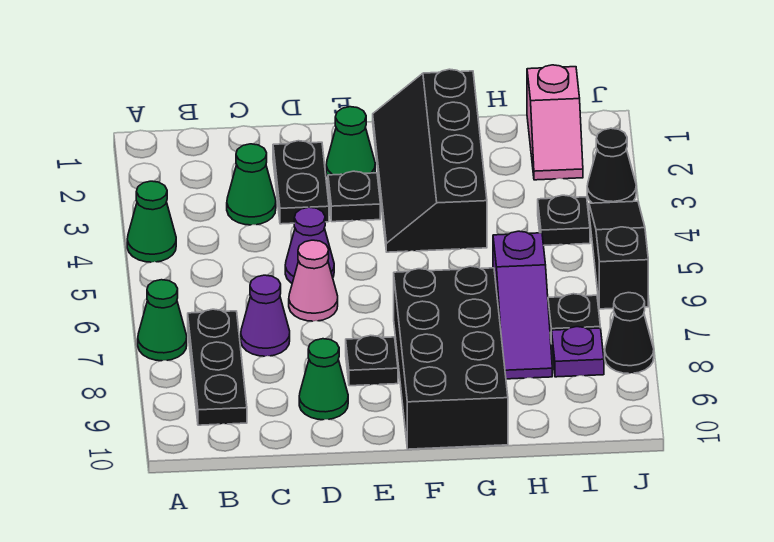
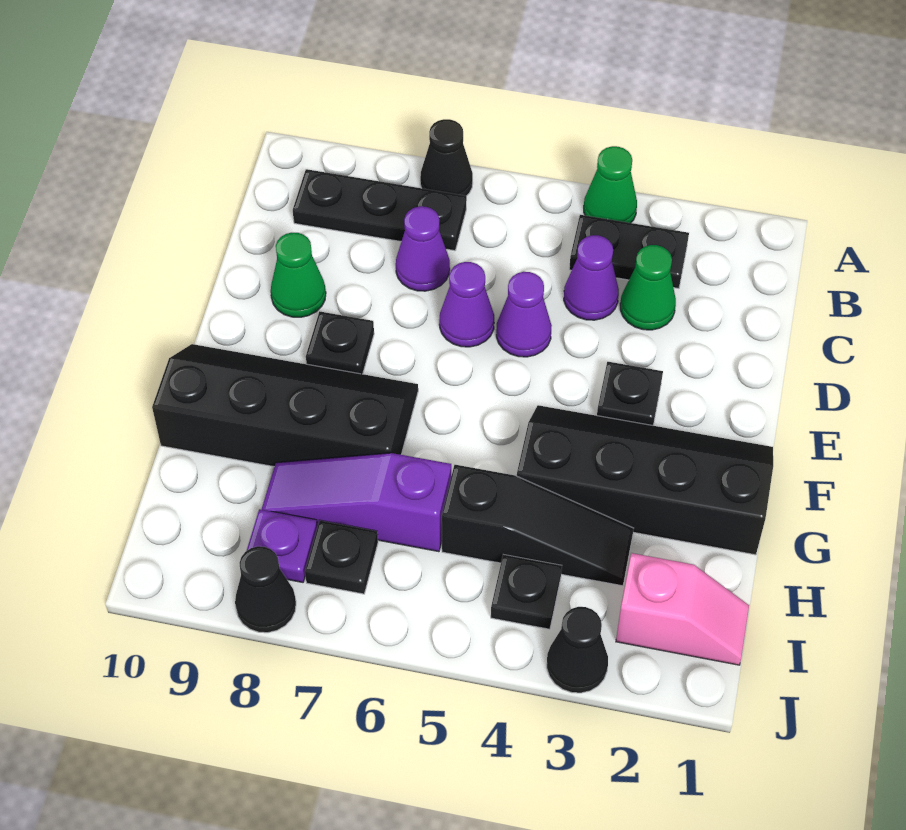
green cone A7 level 1 -> black cone A7 level 1
none -> purple cone C4 level 1
black plate D2:D3 level 1 -> black plate B3:B4 level 1
pink cone D6 level 1 -> purple cone D6 level 1
green cone E2 level 1 -> none
black brick F7:G10 level 1 -> black slope F7:G10 level 1 top G
pink slope I1:I2 level 1 top 1 -> pink slope I1:I2 level 1 top 2
black slope J4:J6 level 1 top 6 -> black slope H3:H5 level 1 top 5

